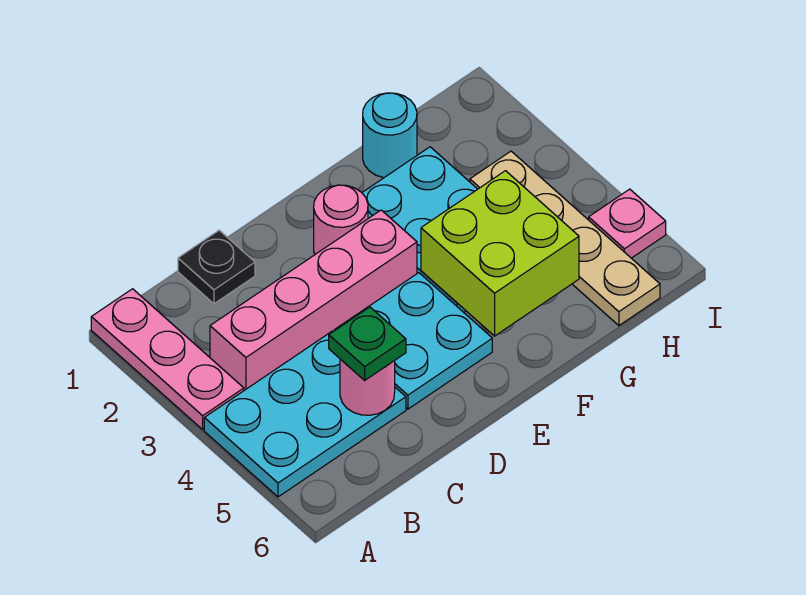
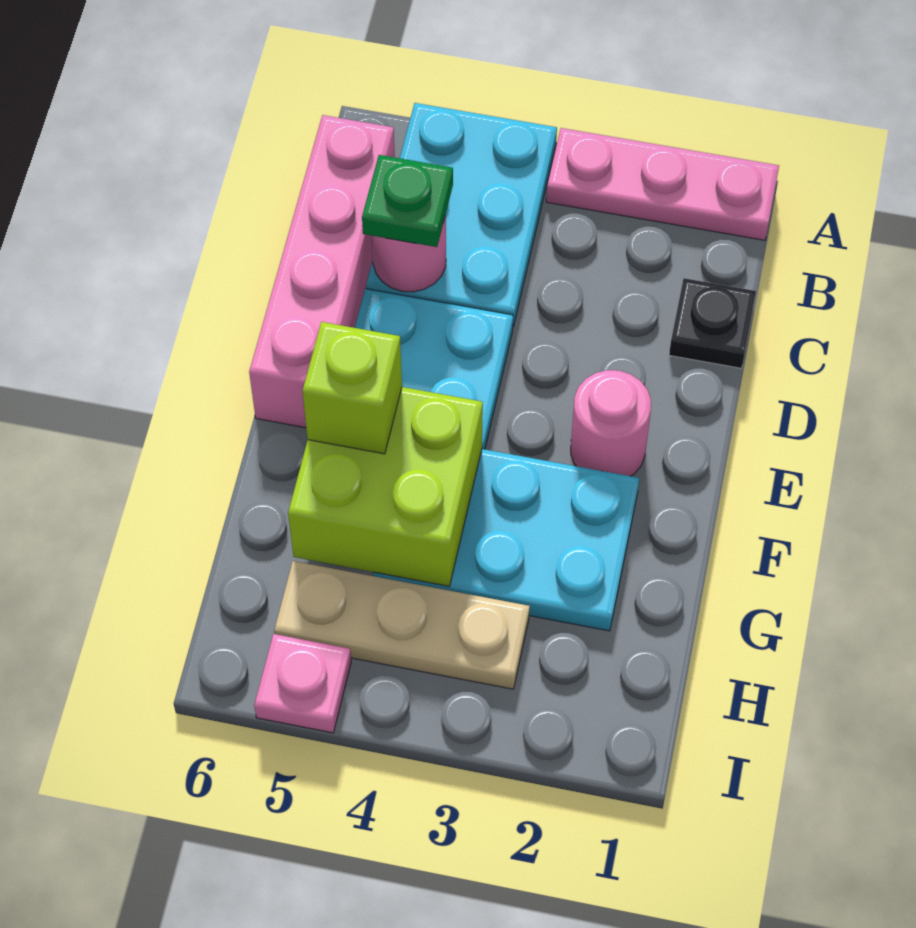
pink brick B3:E3 level 1 -> pink brick B6:E6 level 1
none -> lime brick F5 level 3
cyan round brick G1 level 1 -> none
tan plate H3:H6 level 1 -> tan plate H3:H5 level 1

